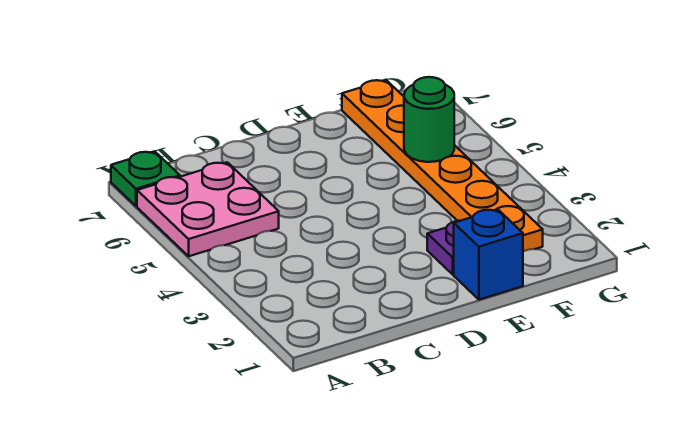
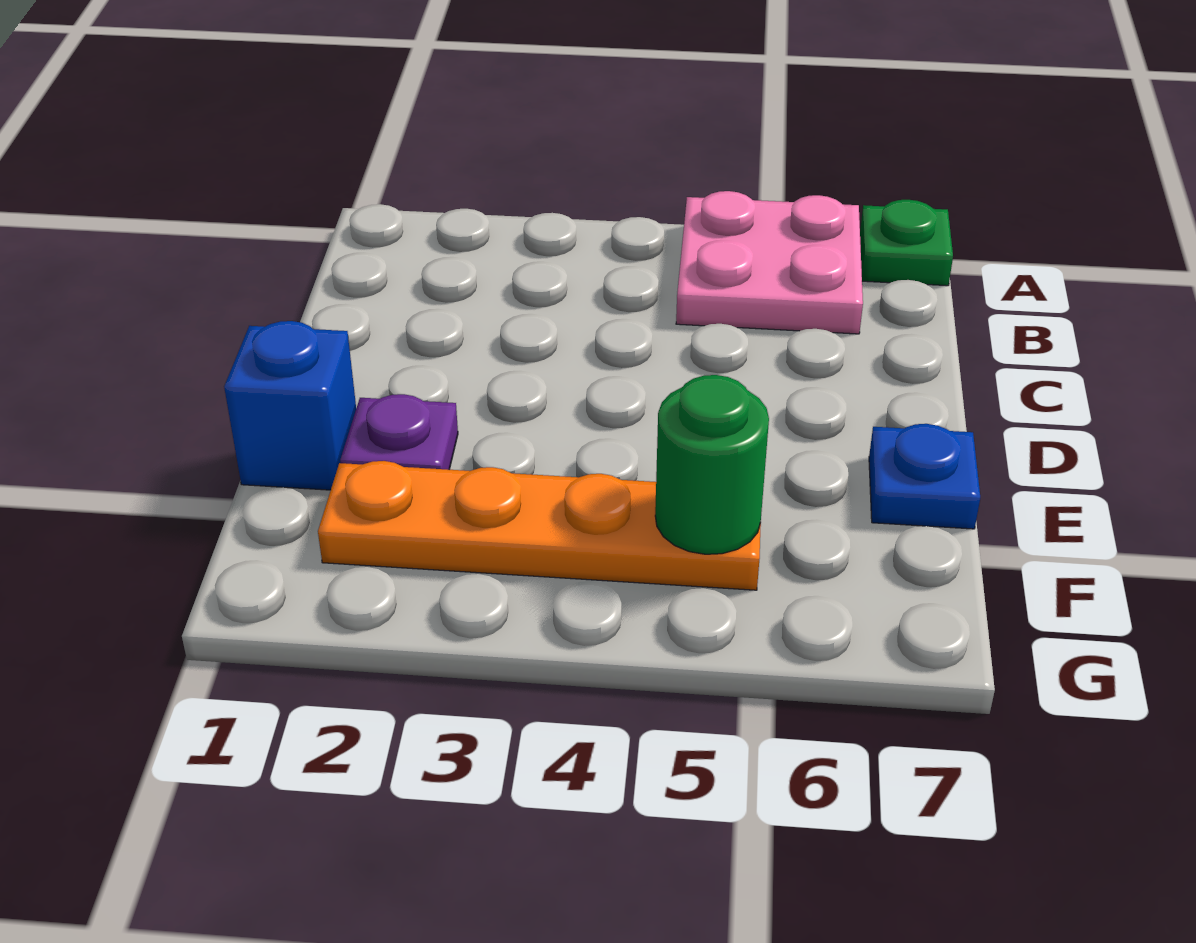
none -> blue plate E7 level 1
orange plate F2:F7 level 1 -> orange plate F2:F5 level 1

